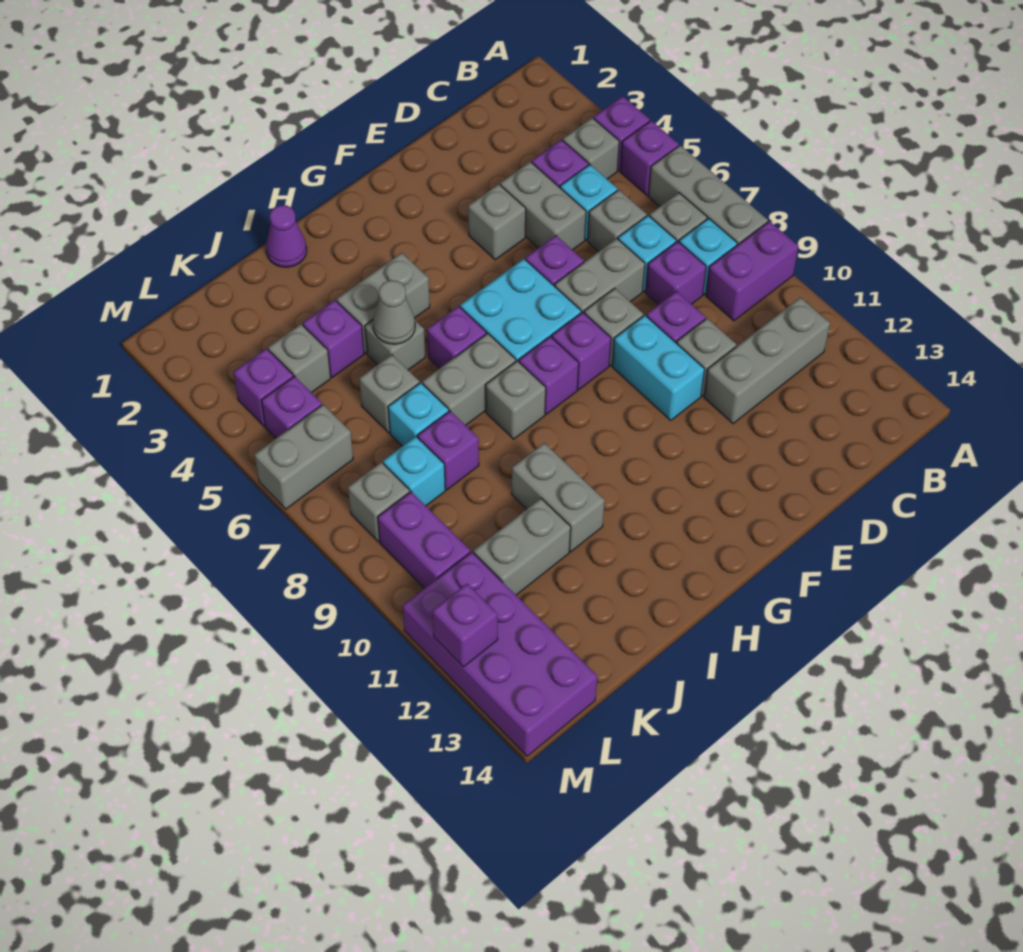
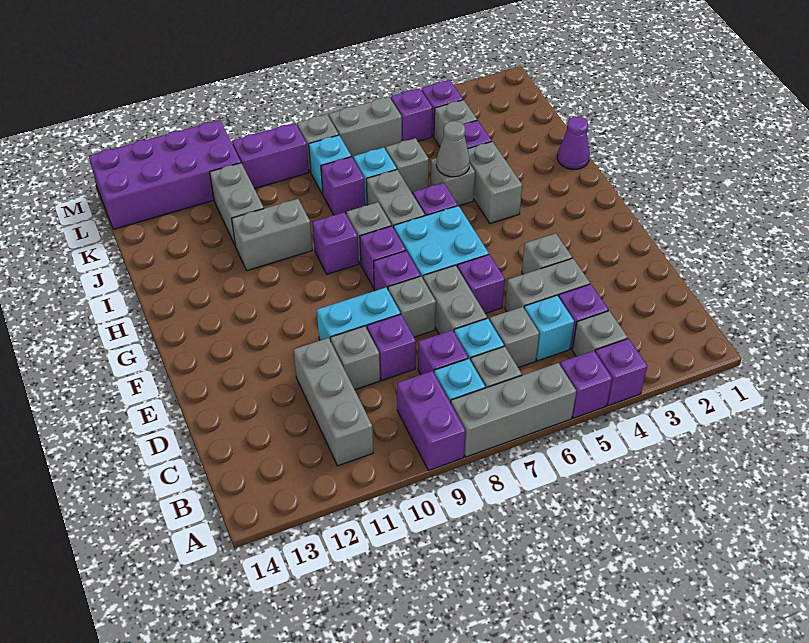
grey brick L6:M6 level 1 -> grey brick L6:L7 level 1
purple brick M12 level 2 -> purple brick H9 level 1

